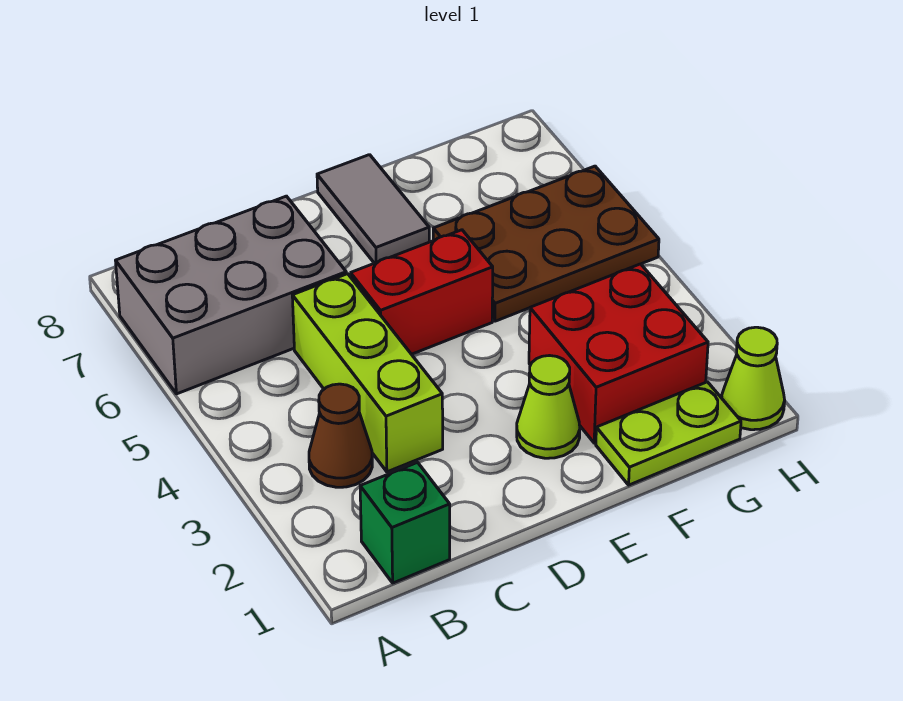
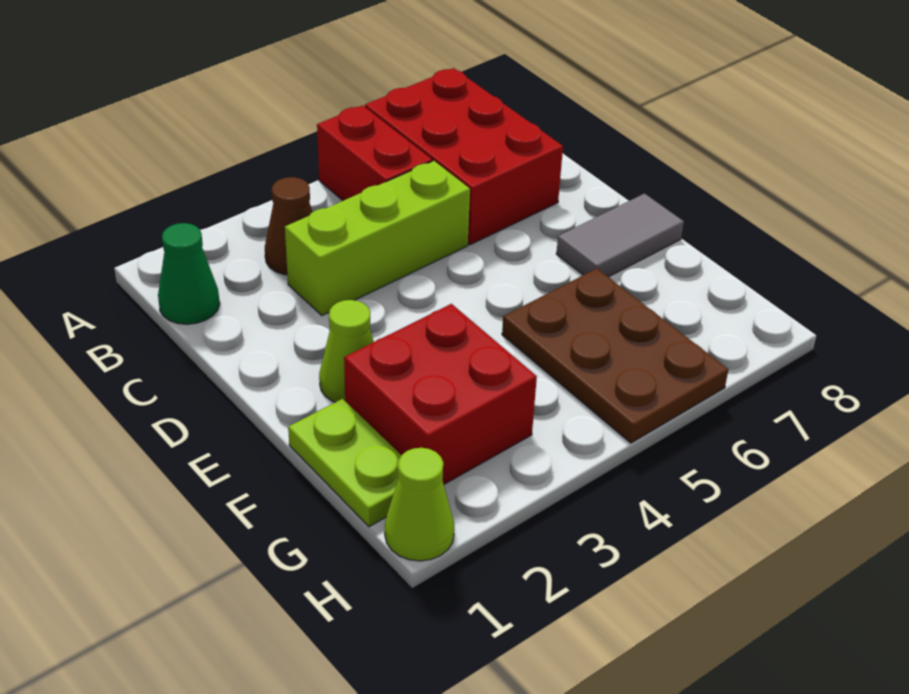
grey brick A6:C7 level 1 -> red brick A6:C7 level 1
green brick B1 level 1 -> green cone B1 level 1
red brick D5:E5 level 1 -> red brick A5:B5 level 1

